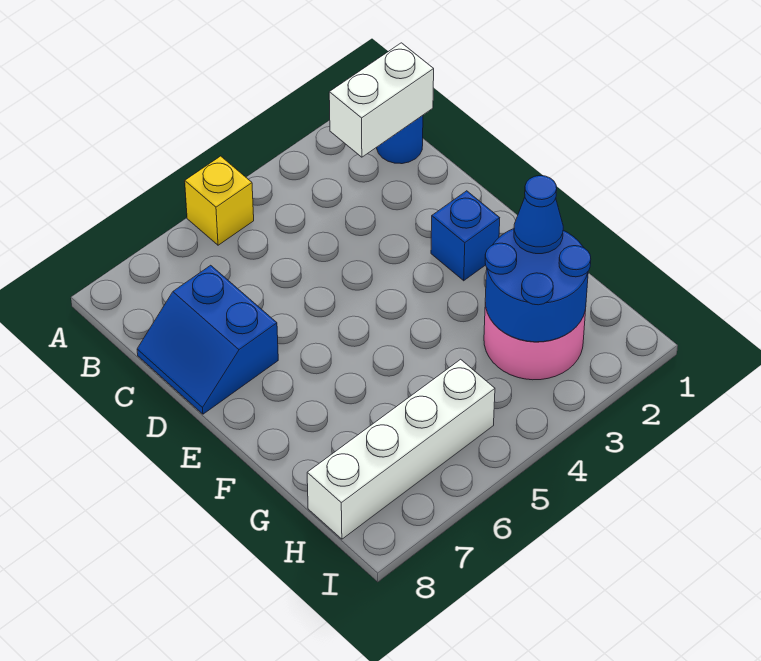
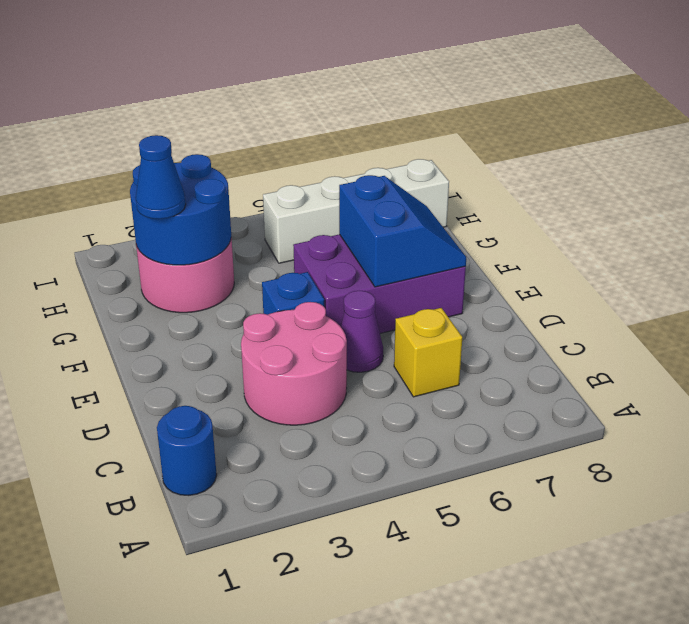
yellow brick A5 level 1 -> yellow brick C6 level 1
white brick B1:B2 level 2 -> none
none -> pink round brick C3:D4 level 1
blue slope C7:D8 level 1 top 7 -> blue slope E6:F7 level 2 top 6
none -> purple cone D5 level 1
blue brick E2 level 1 -> blue brick E4 level 1
none -> purple brick E5:F7 level 1

